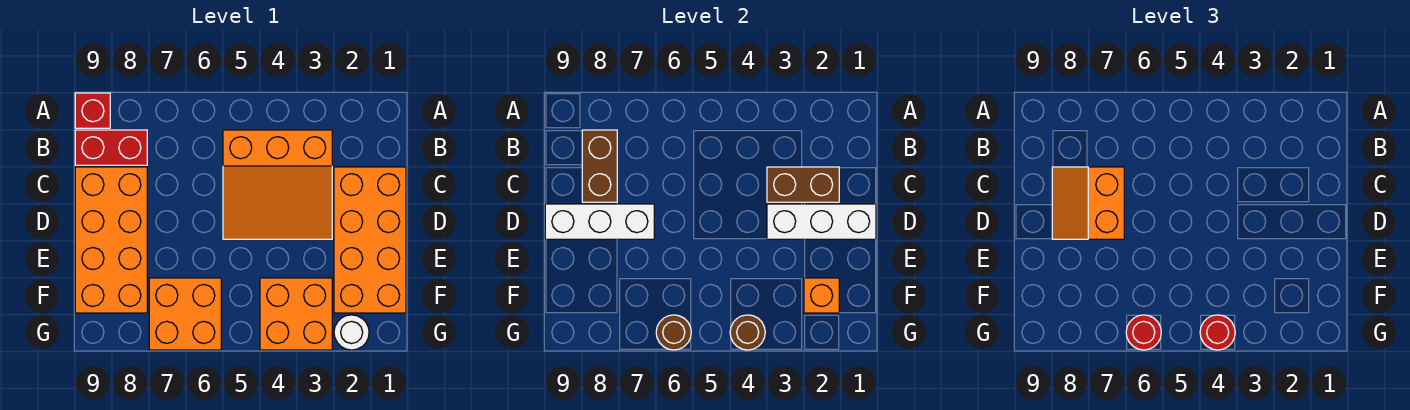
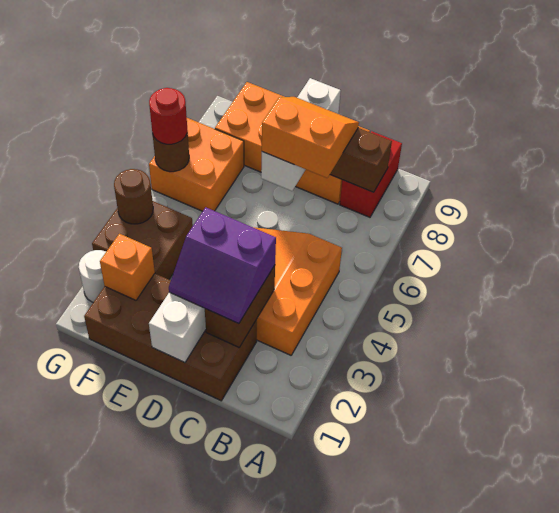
red brick A9 level 1 -> none
orange brick C1:F2 level 1 -> brown brick C1:F2 level 1
none -> purple slope C2:D3 level 3 top 3
orange brick F3:G4 level 1 -> brown brick F3:G4 level 1
red round brick G4 level 3 -> none

